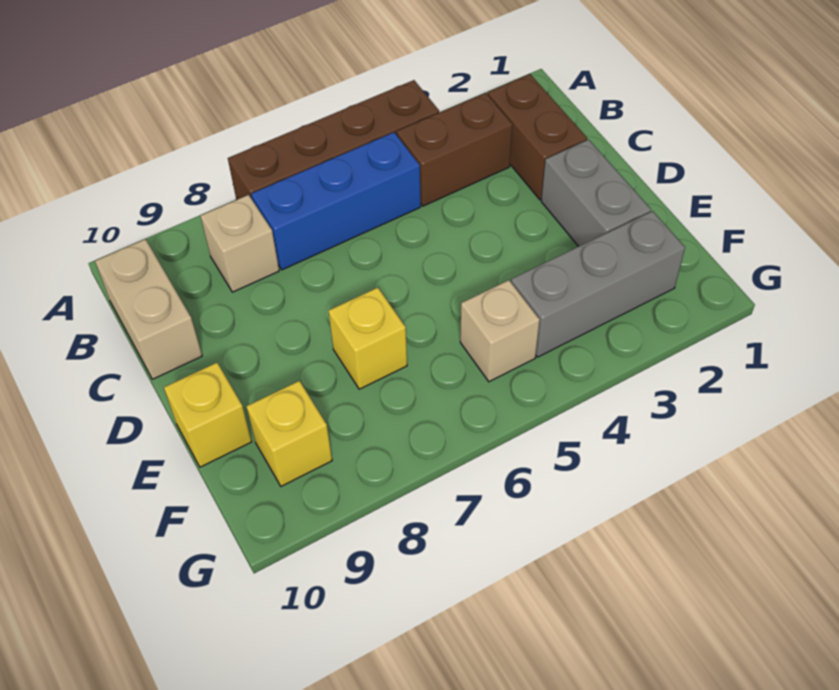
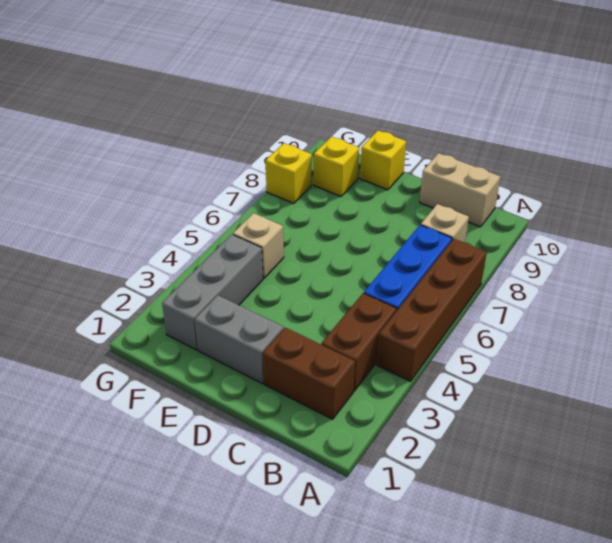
yellow brick E7 level 1 -> yellow brick G8 level 1

